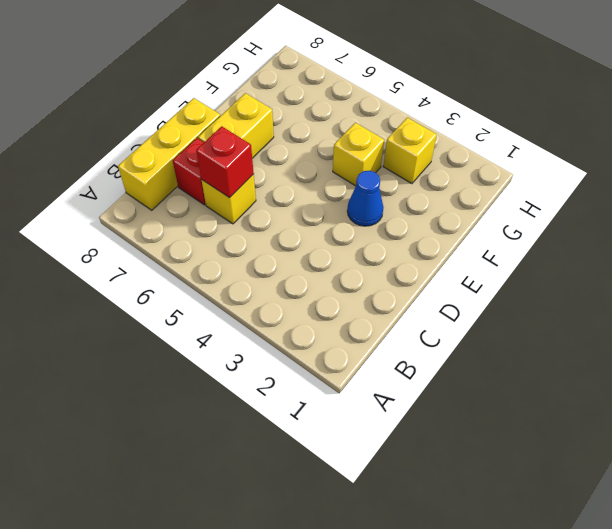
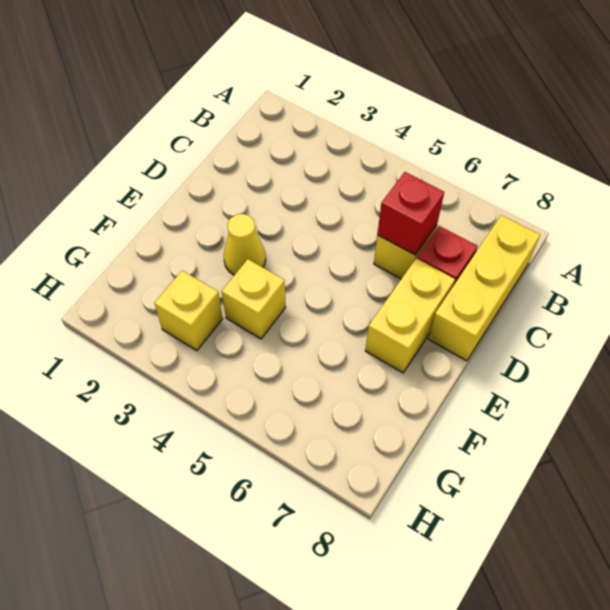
blue cone E3 level 1 -> yellow cone E3 level 1

